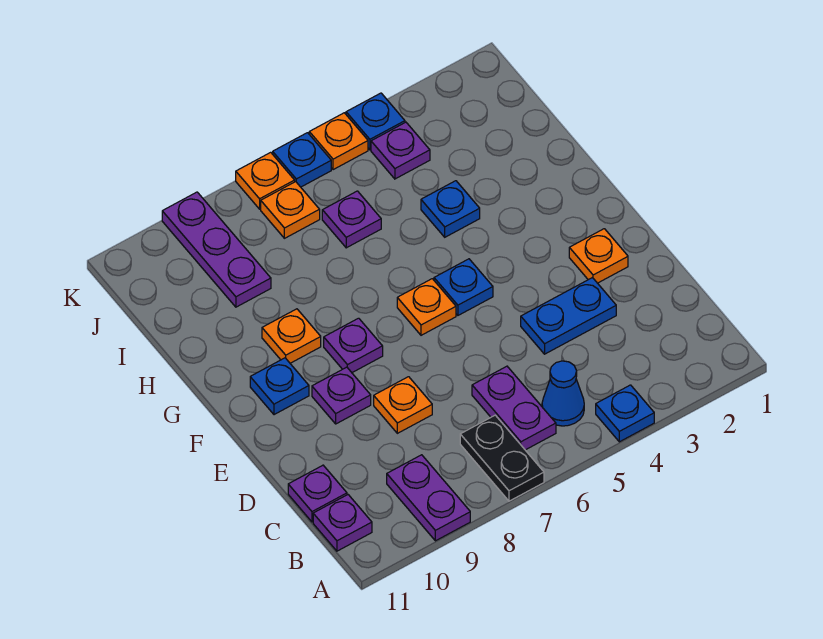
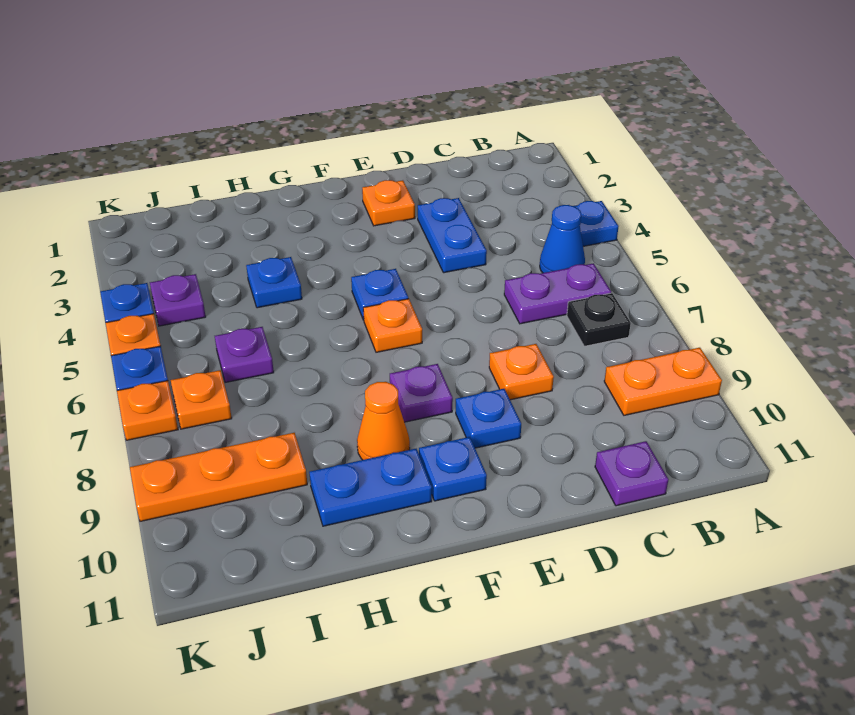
black plate A7:B7 level 1 -> black plate B7 level 1
purple plate A9:B9 level 1 -> orange plate A9:B9 level 1
purple plate B11 level 1 -> none
purple plate E9 level 1 -> blue plate E9 level 1
orange plate G9 level 1 -> orange cone G9 level 1
none -> blue plate G10:H10 level 1
purple plate I9:K9 level 1 -> orange plate I9:K9 level 1

